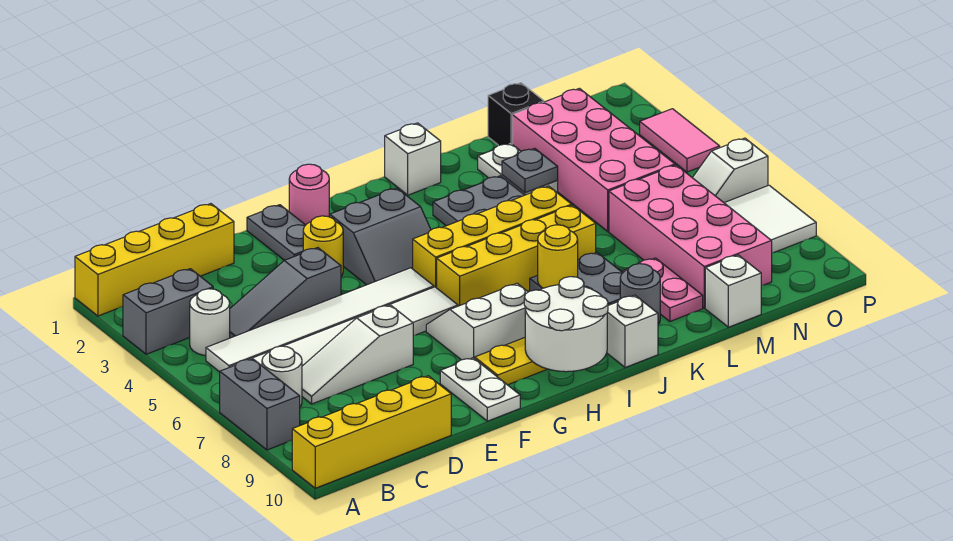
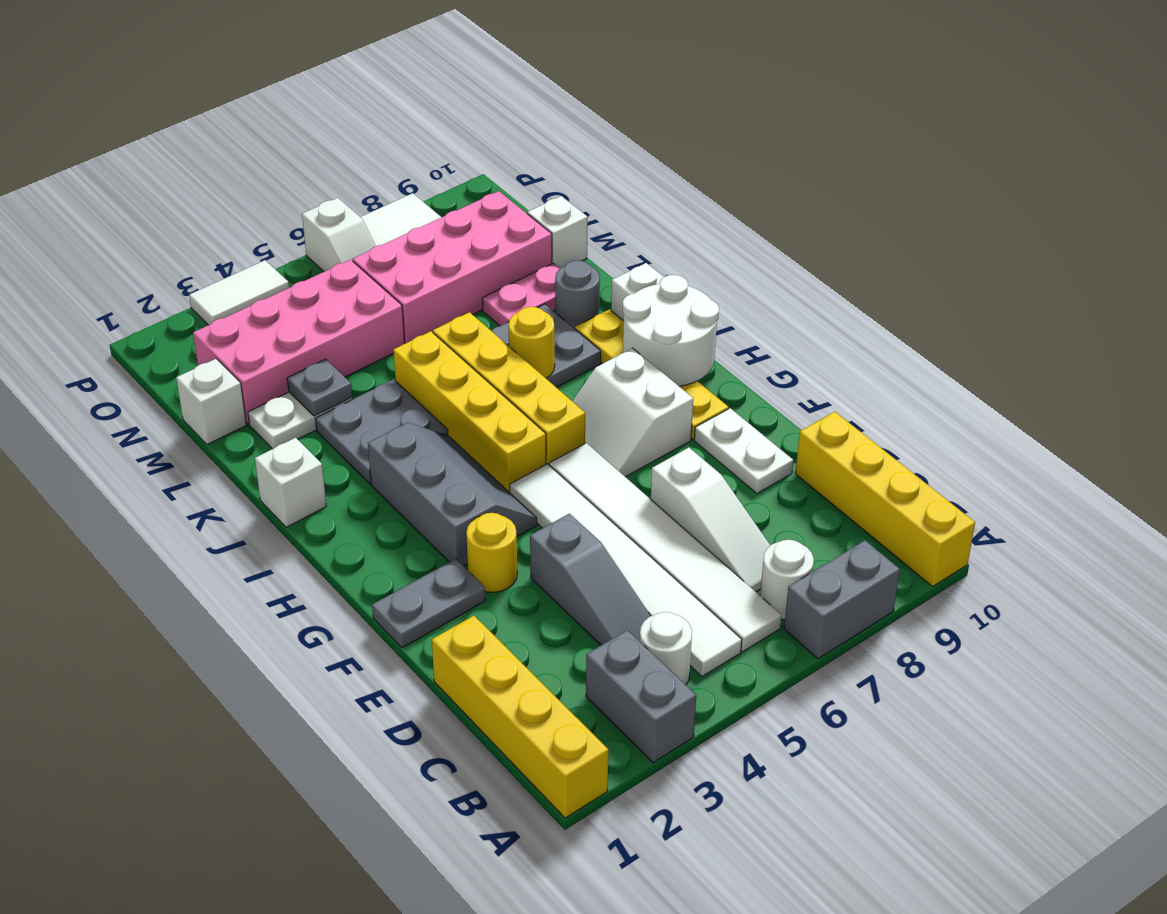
white plate F9:F10 level 1 -> white plate E9:F9 level 1
pink round brick G1 level 1 -> none
grey slope G3:H4 level 1 top 3 -> grey slope G3:I4 level 1 top 3
black brick M1 level 1 -> white brick M1 level 1
pink tile P3:P4 level 1 -> white tile P3:P4 level 1

